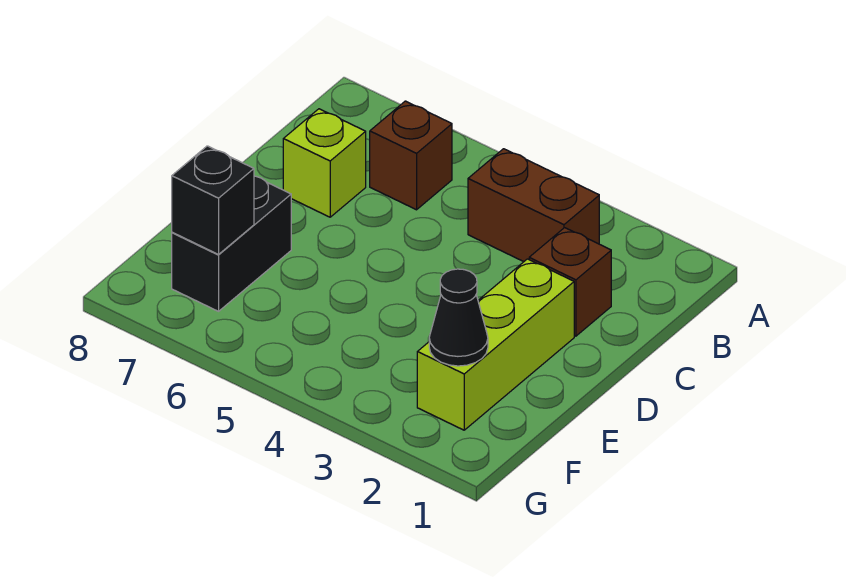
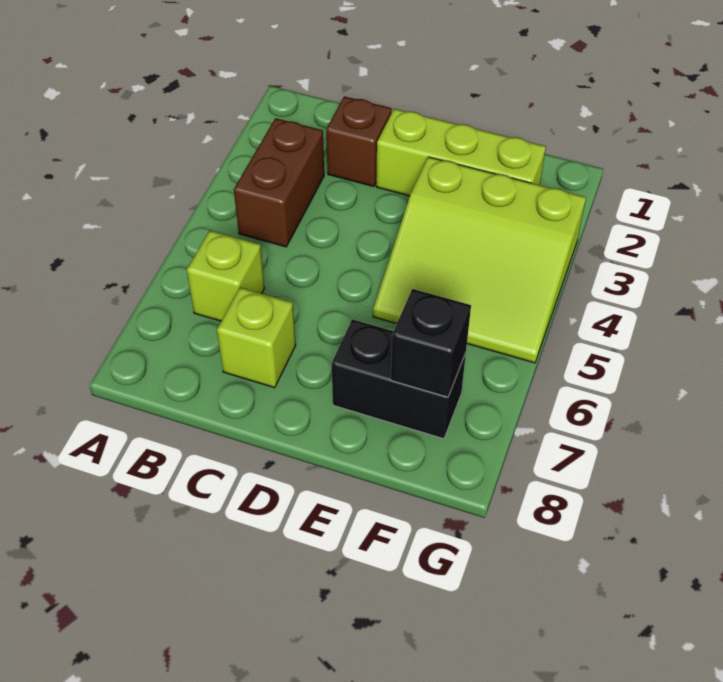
brown brick B6 level 1 -> lime brick B6 level 1
none -> lime slope E3:G5 level 1 top 3
black cone F2 level 2 -> none

